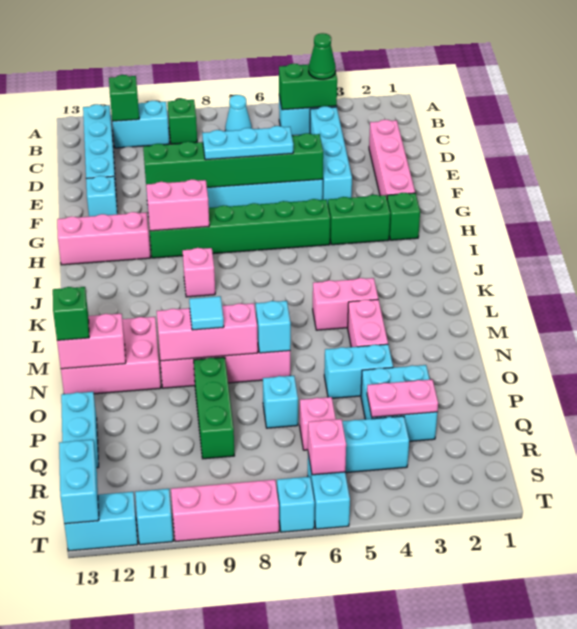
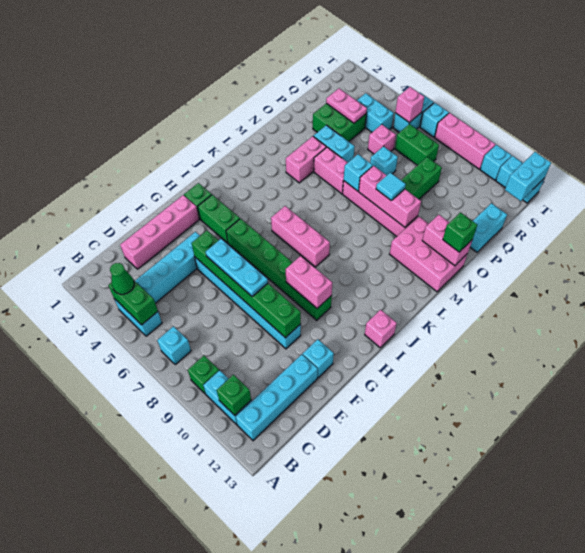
cyan cone B7 level 1 -> cyan brick B7 level 1
pink brick H11:H13 level 1 -> pink brick J6:J8 level 1
pink brick J9 level 1 -> pink brick I13 level 1
pink brick L4:L5 level 1 -> pink brick N5:N6 level 1
cyan brick P3:Q4 level 1 -> green brick P3:Q4 level 1
none -> green brick R7:R8 level 1

